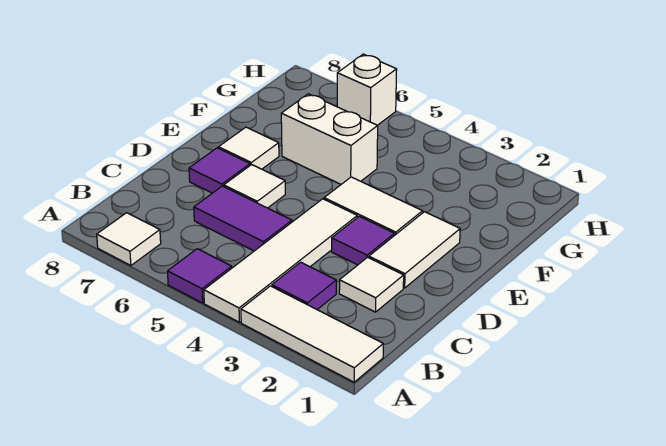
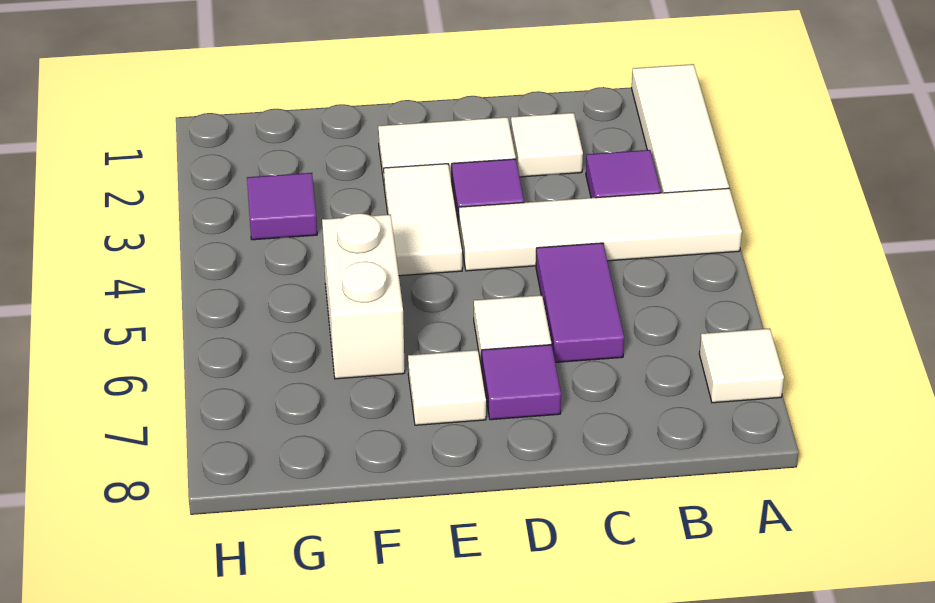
purple tile A5 level 1 -> purple tile G3 level 1
white brick H6 level 1 -> none

